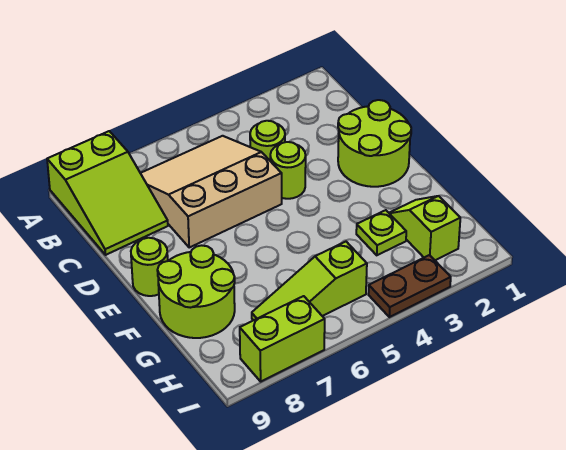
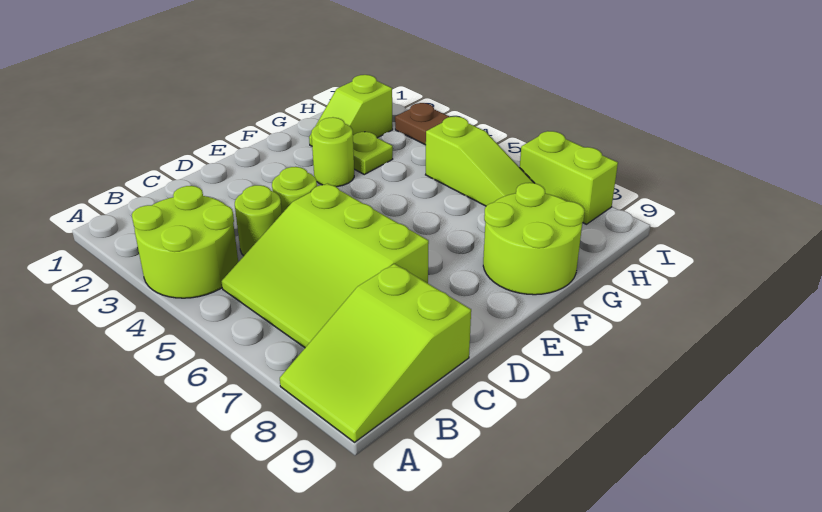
lime slope A8:C9 level 1 top A -> lime slope A8:C9 level 1 top C
tan slope B5:D7 level 1 top D -> lime slope B5:D7 level 1 top D
lime round brick D1:E2 level 1 -> lime round brick A3:B4 level 1
lime round brick E9 level 1 -> lime round brick F3 level 1

